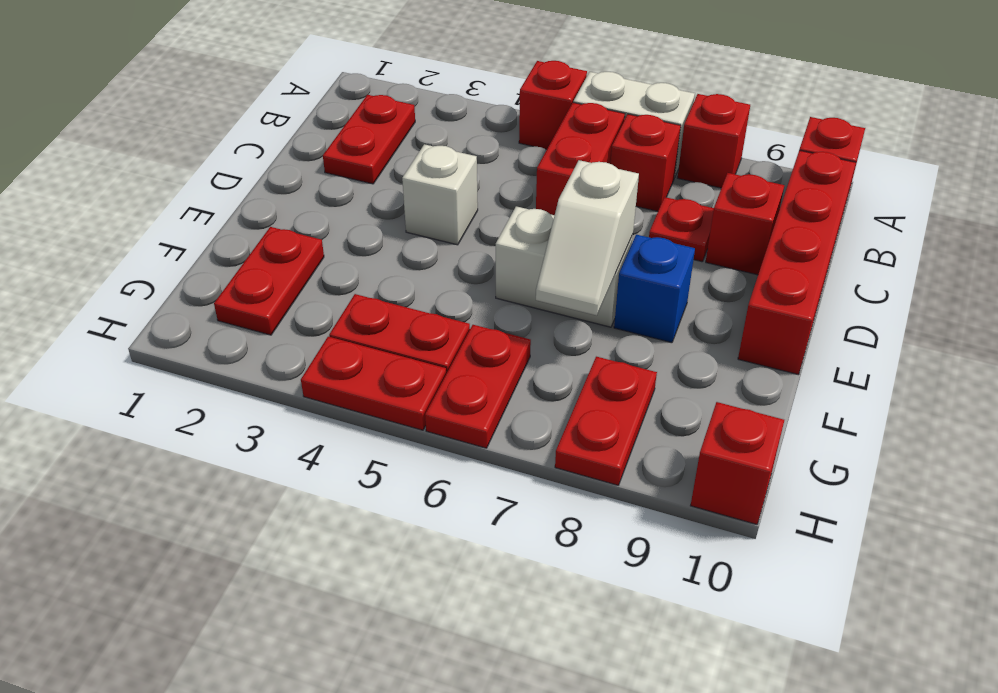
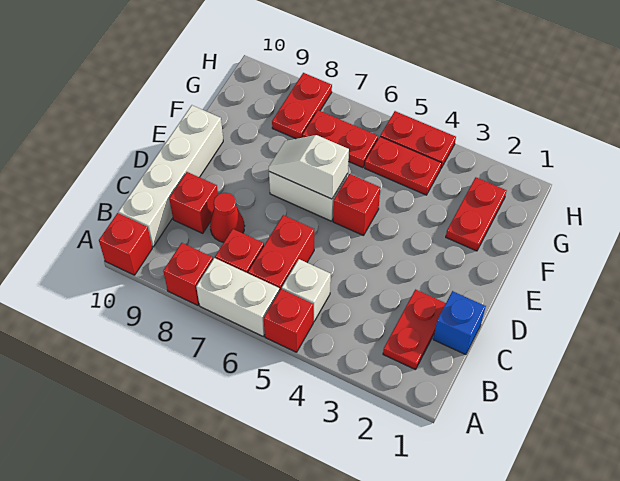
red brick B10:E10 level 1 -> white brick B10:E10 level 1
red plate C8 level 1 -> red cone C8 level 1
white brick D4 level 1 -> white brick B5 level 1
white slope E7:F7 level 2 top E -> white slope E6:E7 level 2 top 6
blue brick E8 level 1 -> blue brick C1 level 1
red plate G6:H6 level 1 -> red plate G6:G7 level 1
red brick H10 level 1 -> red brick E5 level 1

